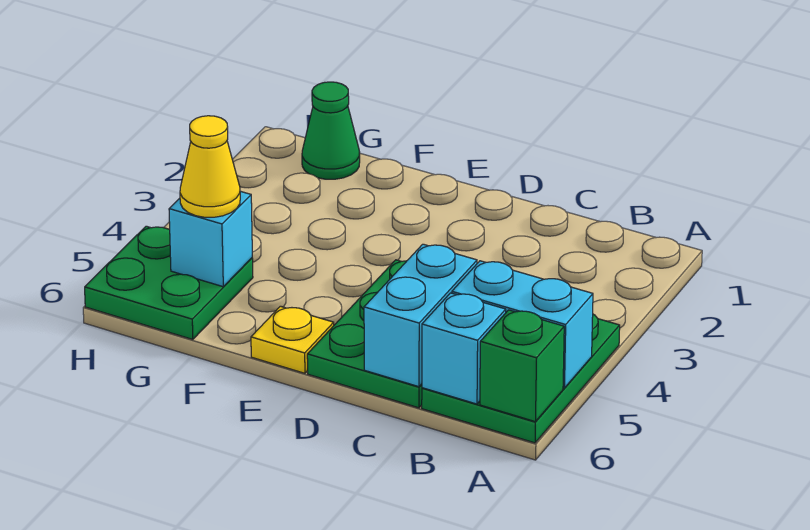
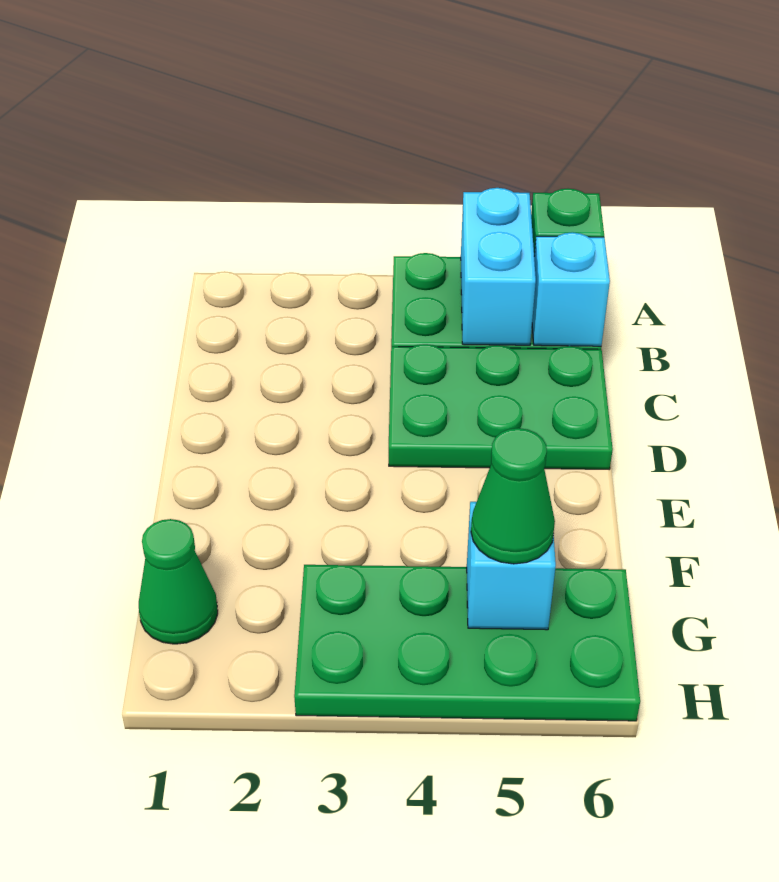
cyan brick C5:C6 level 2 -> none
yellow plate E6 level 1 -> none
green plate G5:H6 level 1 -> green plate G3:H6 level 1
yellow cone G5 level 3 -> green cone G5 level 3

